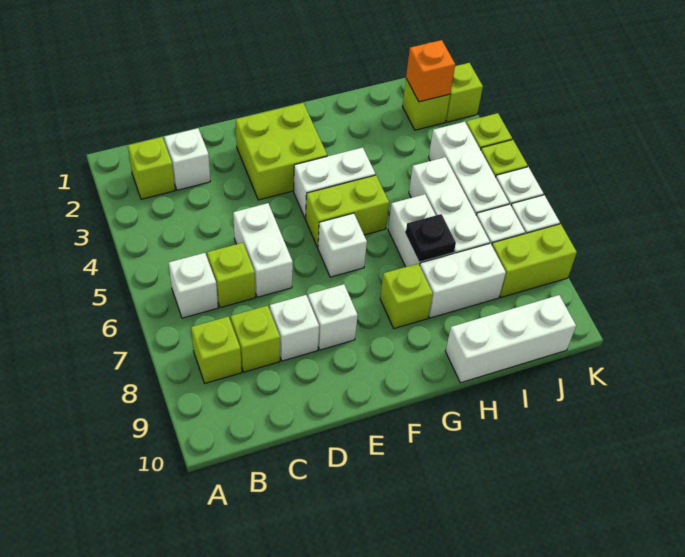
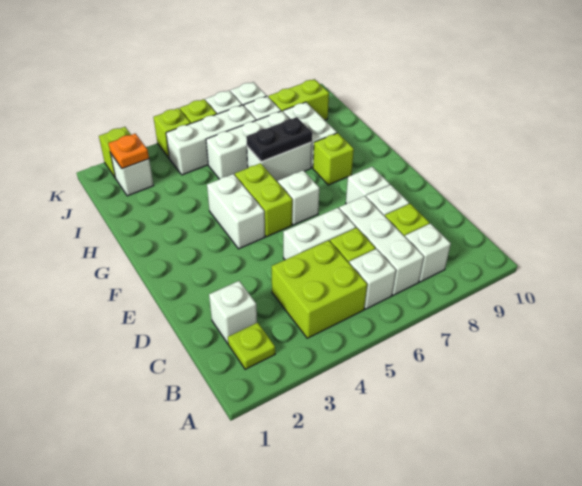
lime brick B2 level 1 -> lime plate B2 level 1
lime brick B8 level 1 -> white brick B8 level 1
lime brick E2:F3 level 1 -> lime brick B4:C5 level 1
black plate H7 level 2 -> black plate H6:H7 level 2
white brick H10:J10 level 1 -> white brick B7:D7 level 1
lime brick J2 level 1 -> white brick J2 level 1
orange brick J2 level 2 -> orange plate J2 level 2
lime brick J8:K8 level 1 -> lime brick J8:J9 level 1

